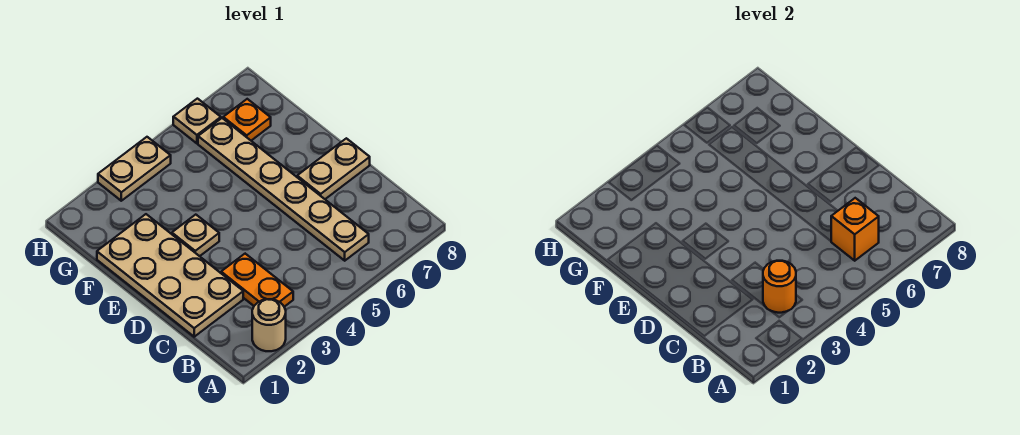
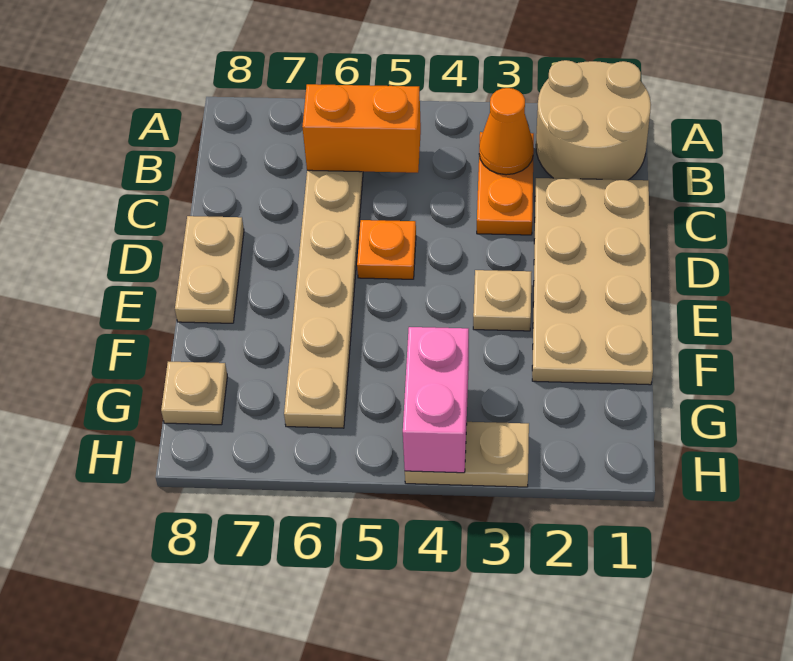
tan round brick A2 level 1 -> tan round brick A1:B2 level 1
orange round brick B3 level 2 -> orange cone B3 level 2
orange brick B6 level 2 -> orange brick B5:B6 level 2
tan plate D7:D8 level 1 -> tan plate D8:E8 level 1
none -> pink brick G4:H4 level 2
orange plate G7 level 1 -> orange plate D5 level 1
tan plate H6 level 1 -> tan plate G8 level 1

